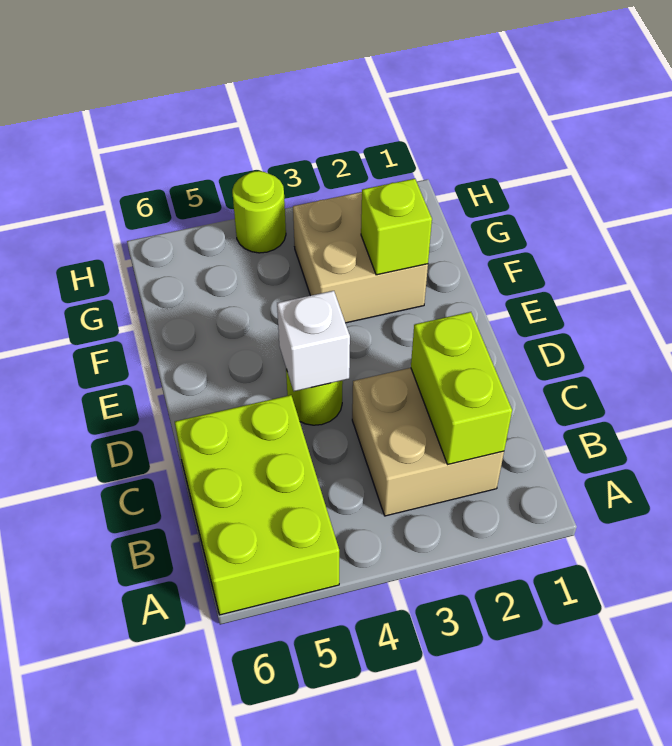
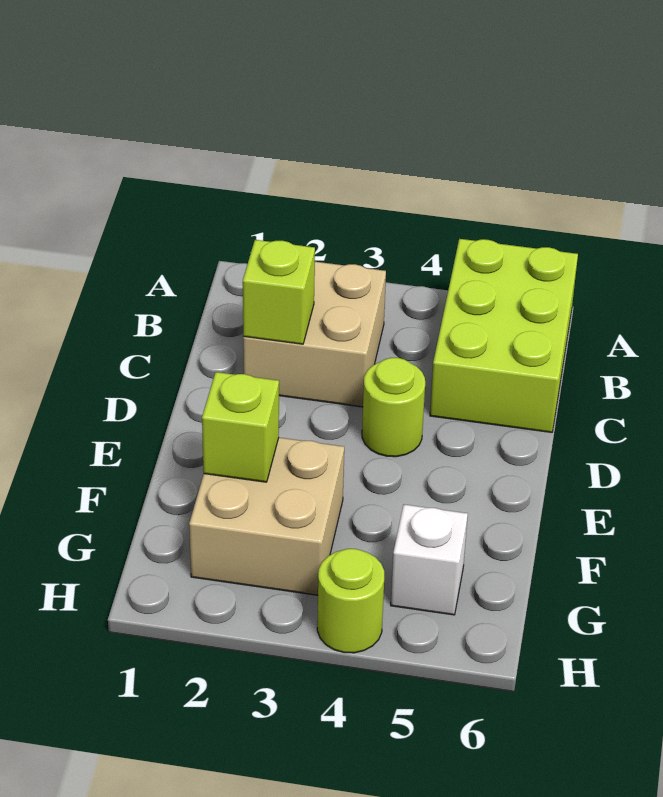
lime brick B2:C2 level 2 -> lime brick C2 level 2
white brick D4 level 2 -> white brick G5 level 1

